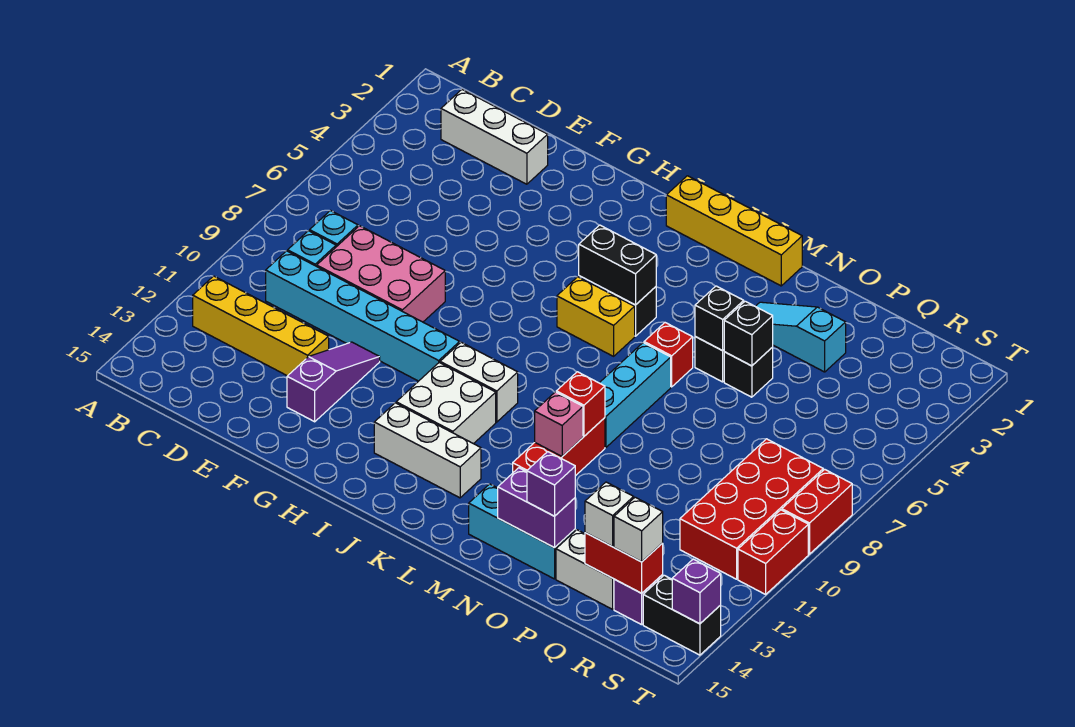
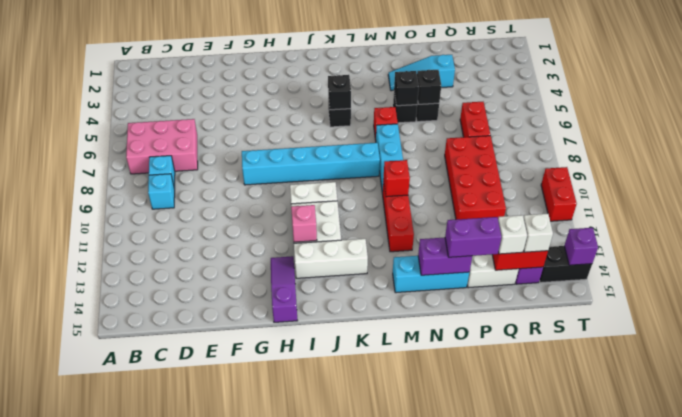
yellow brick B12:E12 level 1 -> none
white brick C2:E2 level 1 -> none
cyan brick C10:H10 level 1 -> cyan brick G8:L8 level 1
pink brick D8:F9 level 1 -> pink brick B6:D7 level 1
purple slope F11:F13 level 1 top 13 -> purple slope H13:H15 level 1 top 15
yellow brick J1:M1 level 1 -> none
black brick J5:K5 level 2 -> black brick K5 level 2
yellow brick J6:K6 level 1 -> none
pink brick M11 level 2 -> pink brick I12 level 2
purple brick O14 level 3 -> purple brick O14:P14 level 3
red brick R8:S11 level 1 -> red brick P8:Q11 level 1
red brick T8:T9 level 1 -> red brick Q6:Q7 level 1

